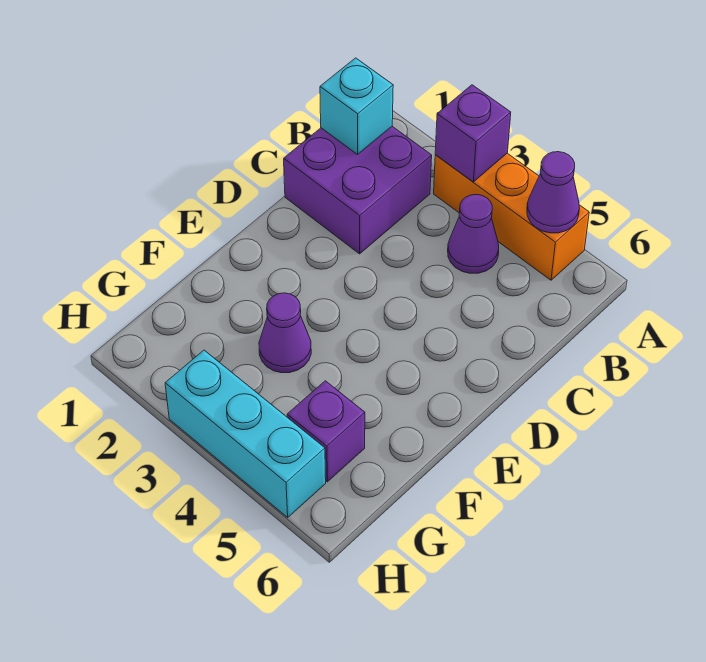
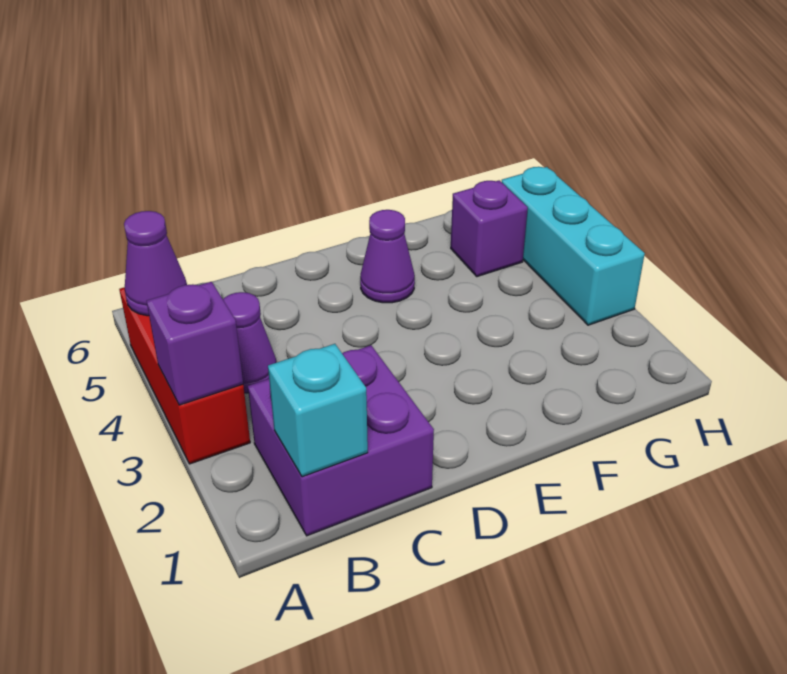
orange brick A3:A5 level 1 -> red brick A3:A5 level 1
purple cone F3 level 1 -> purple cone E5 level 1

